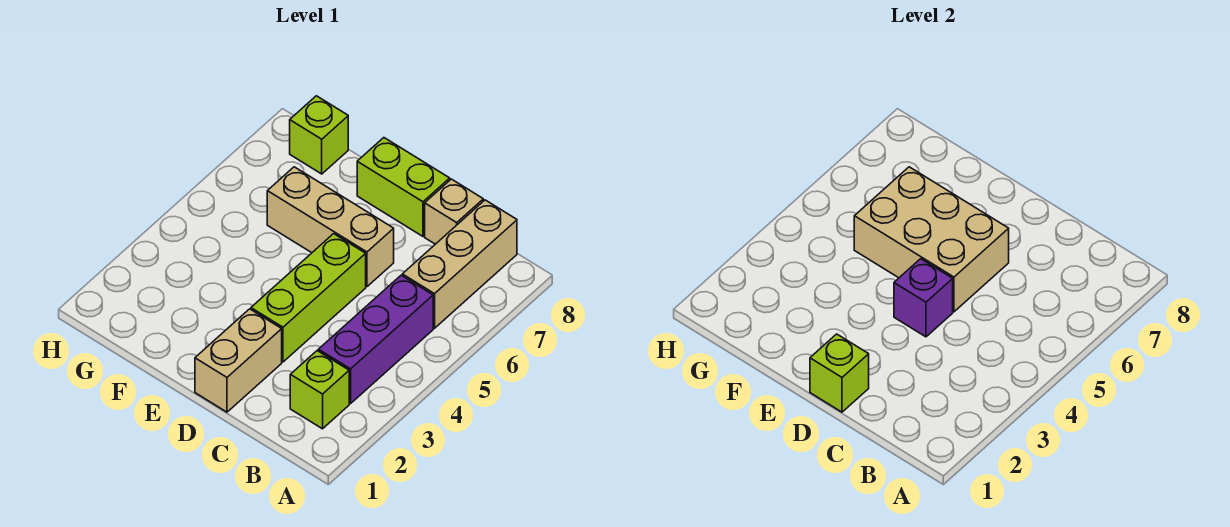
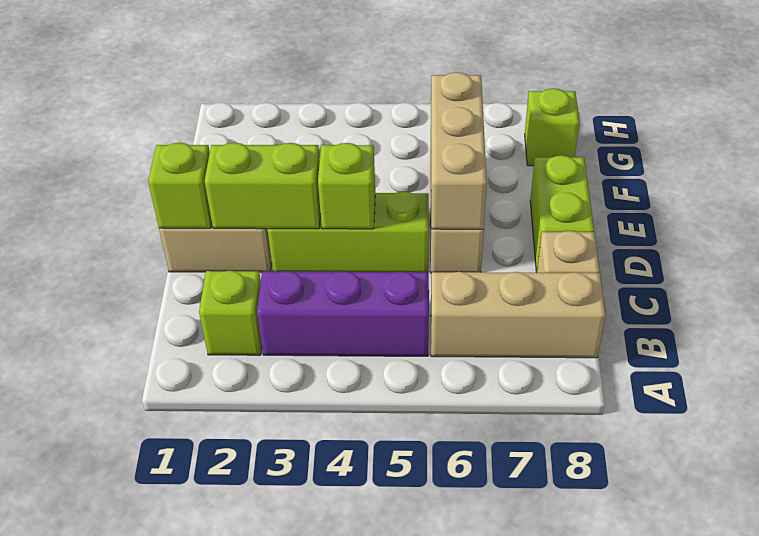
none -> lime brick D2:D3 level 2
purple brick D4 level 2 -> lime brick D4 level 2
tan brick D5:F6 level 2 -> tan brick D6:F6 level 2

